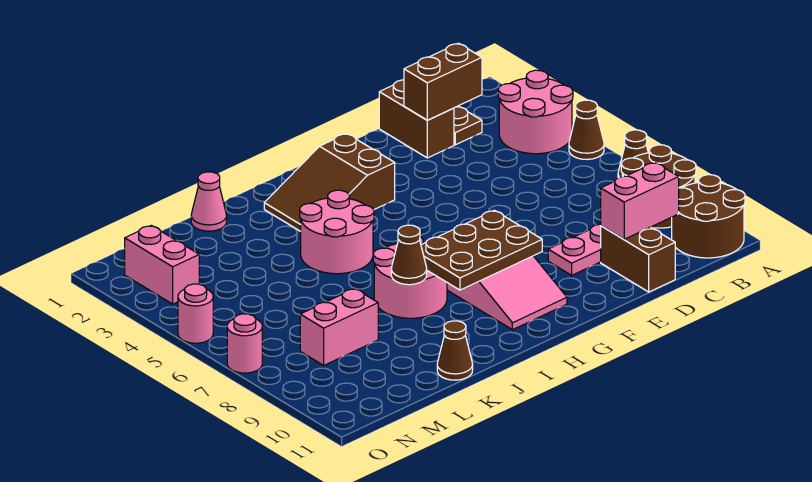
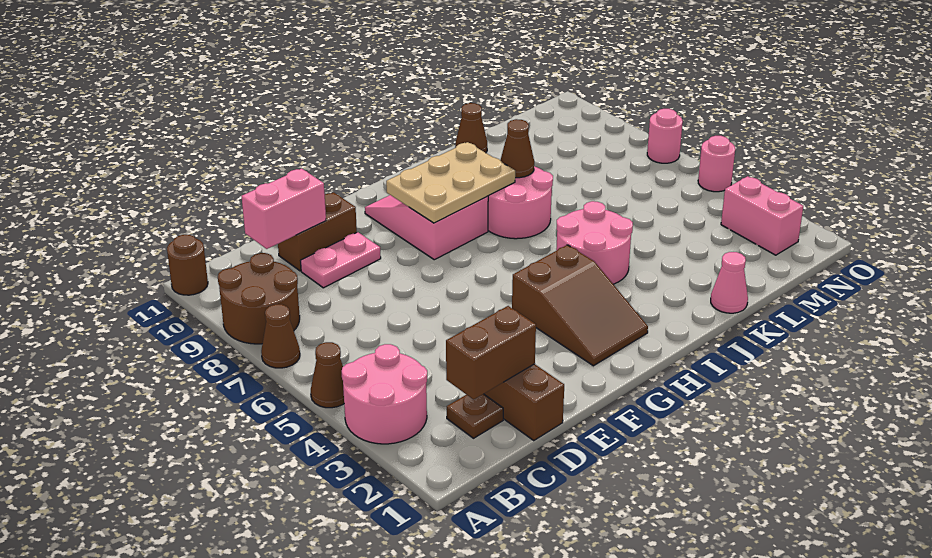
brown round brick A10:B11 level 1 -> brown round brick A11 level 1
brown brick D10:D11 level 1 -> brown brick D10:E10 level 1
brown slope G2:I3 level 1 top G -> brown slope G2:H4 level 1 top 4
brown plate G8:I9 level 2 -> tan plate G8:I9 level 2
pink brick L8:M8 level 1 -> none

